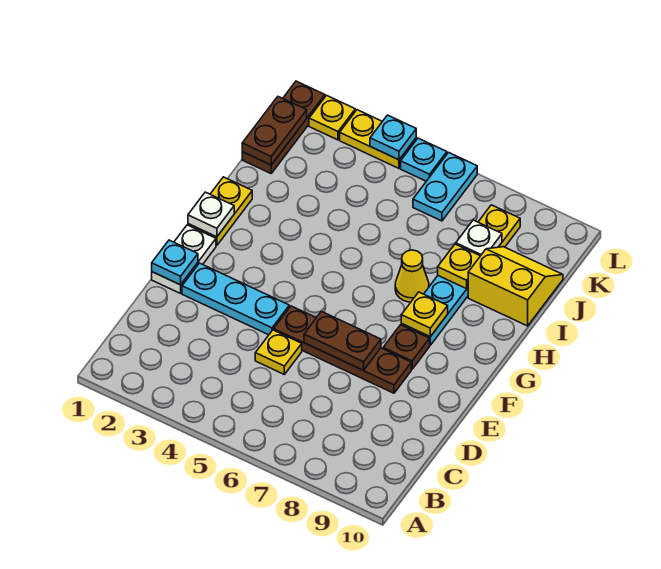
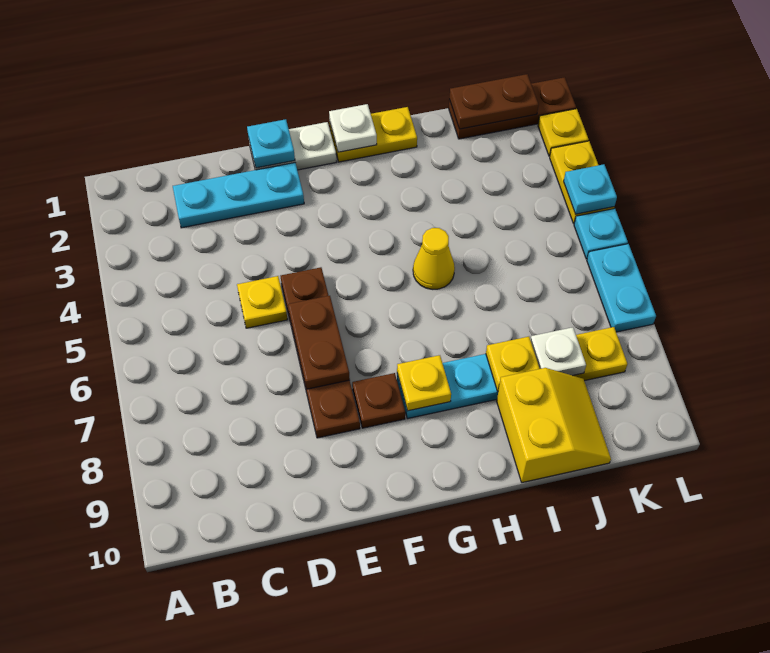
cyan plate E2:E4 level 1 -> cyan plate C2:E2 level 1
yellow cone H7 level 1 -> yellow cone H5 level 1
cyan plate K6:L6 level 1 -> cyan plate L6:L7 level 1

